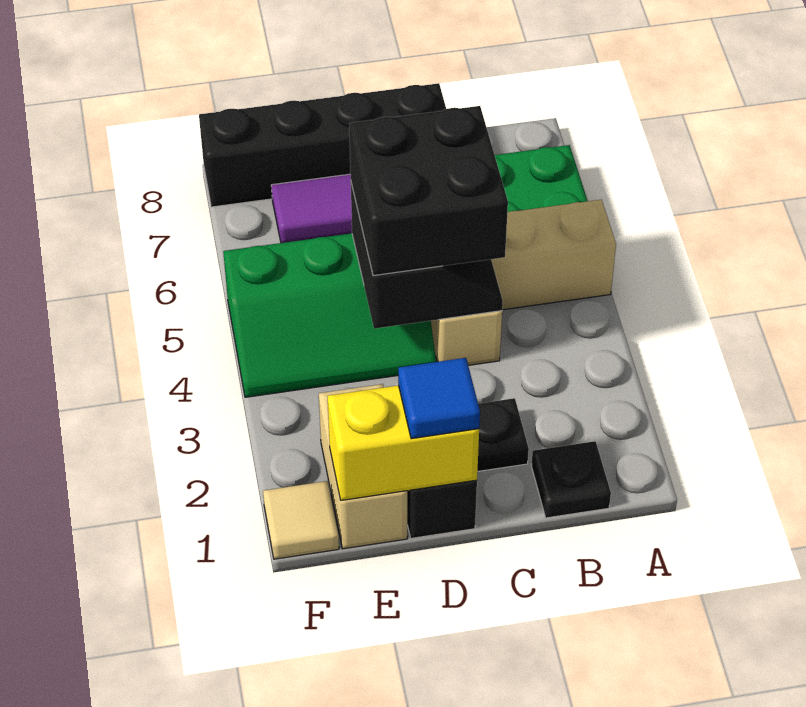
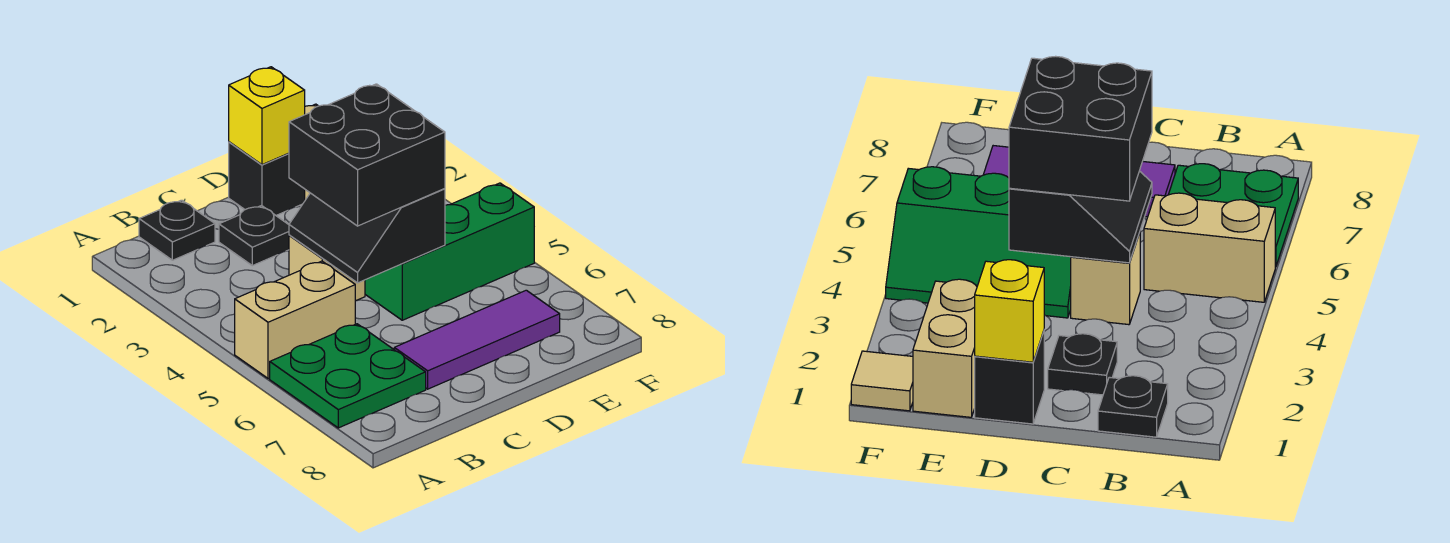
black brick C8:F8 level 1 -> none
yellow brick D1:E1 level 2 -> yellow brick D1 level 2
blue tile D1 level 3 -> none

